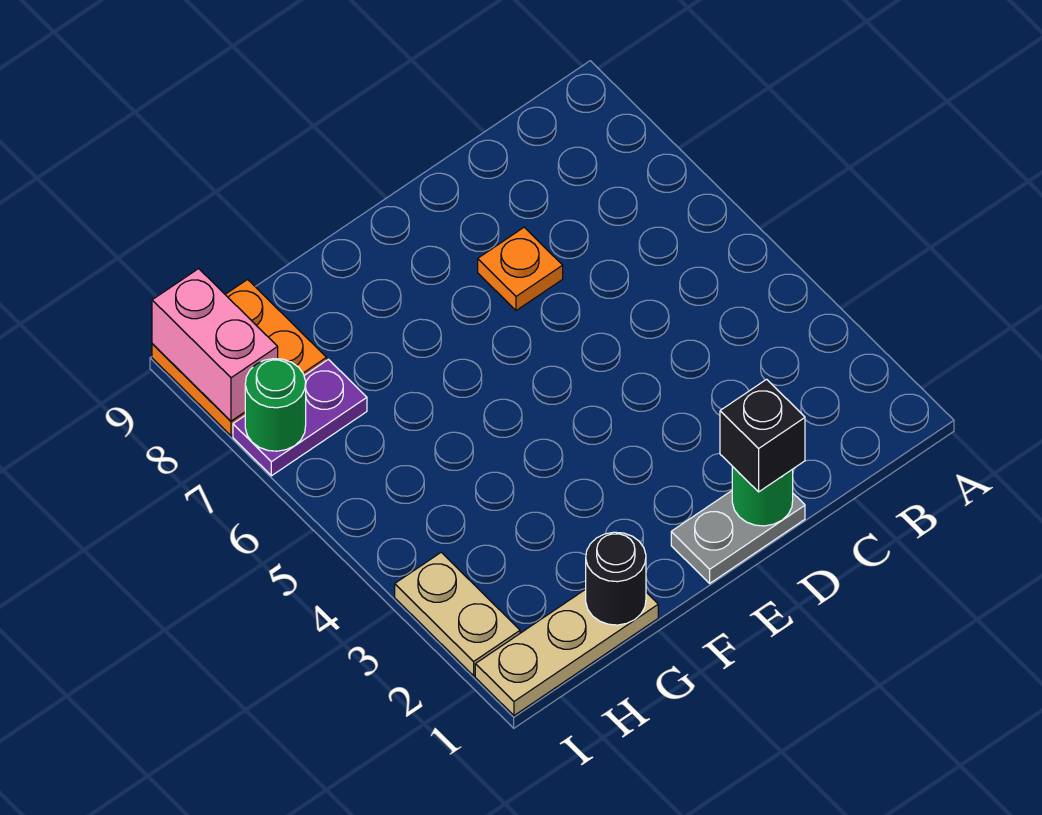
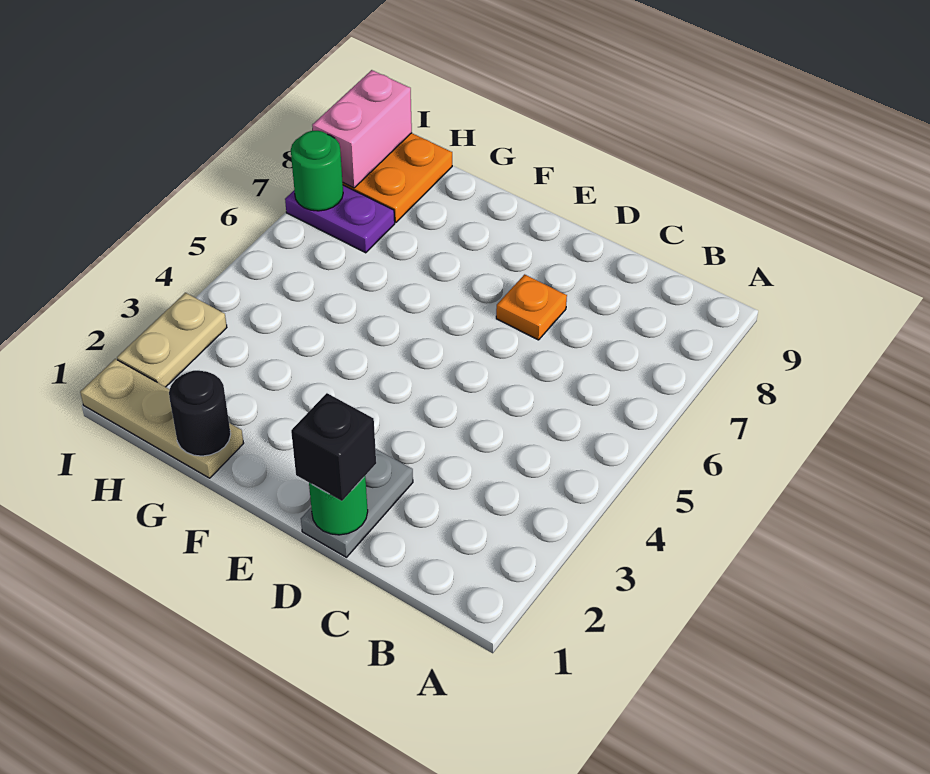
grey plate D1:E1 level 1 -> grey plate D1:D2 level 1

